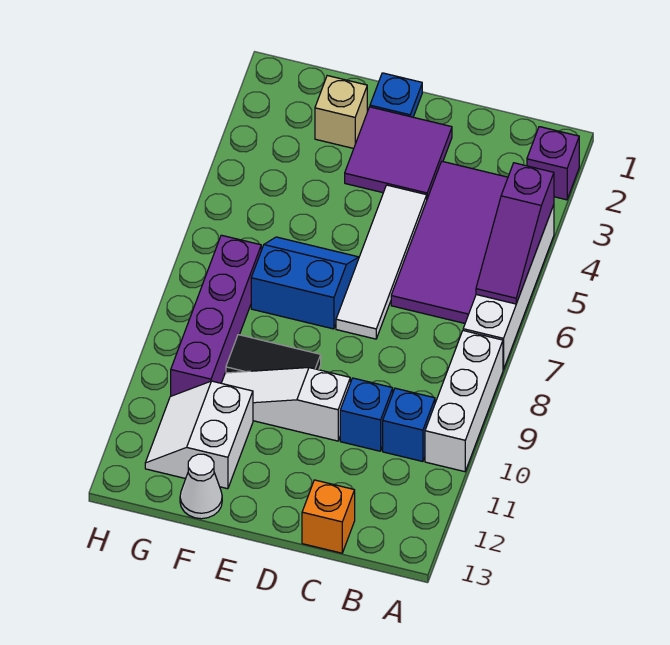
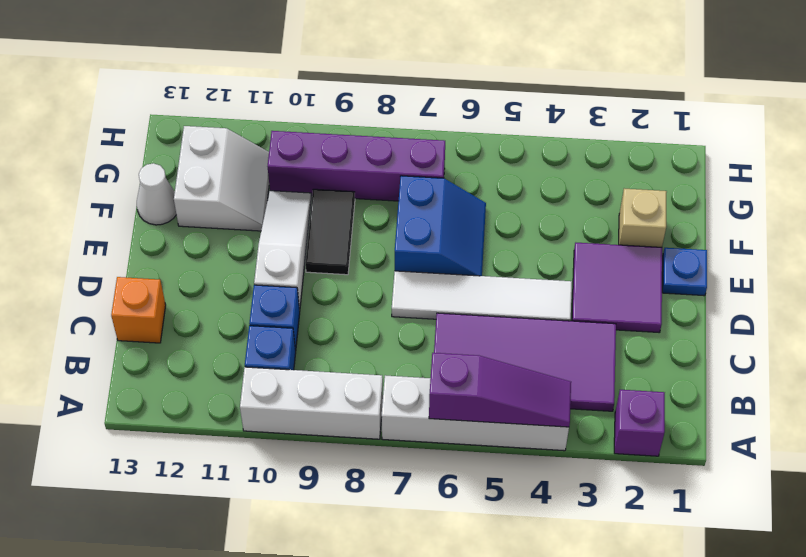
purple slope A4:A6 level 2 top 4 -> purple slope A4:A6 level 2 top 6
white slope F11:G12 level 1 top F -> white slope F11:G12 level 1 top 12

